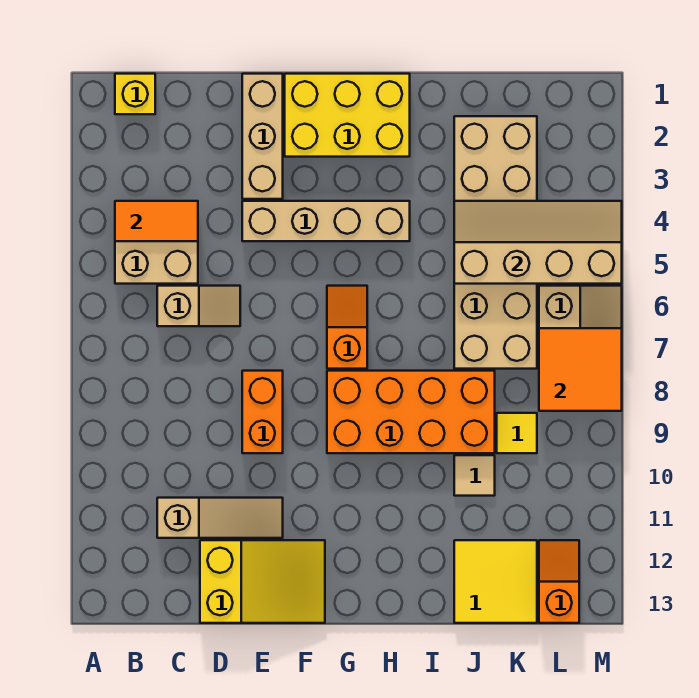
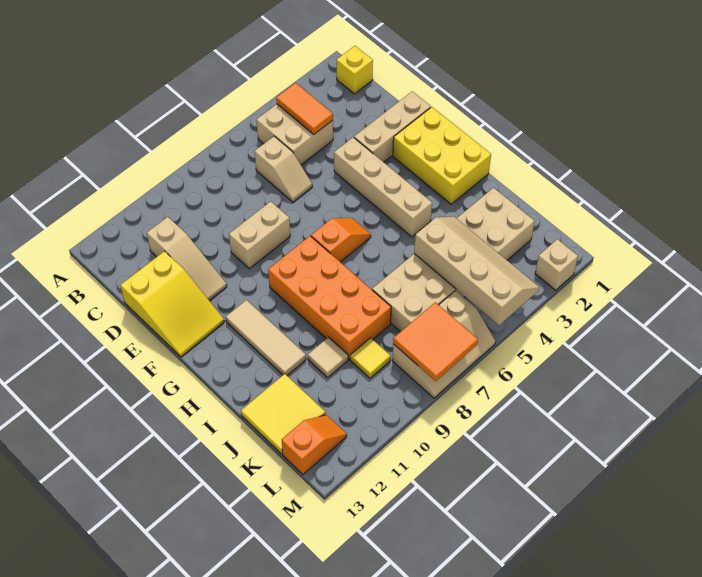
orange brick E8:E9 level 1 -> tan brick E8:E9 level 1
none -> tan tile G11:I11 level 1
none -> tan brick M2 level 1

